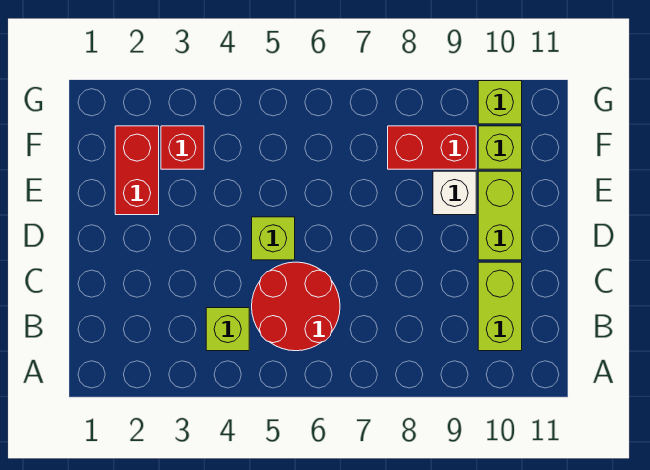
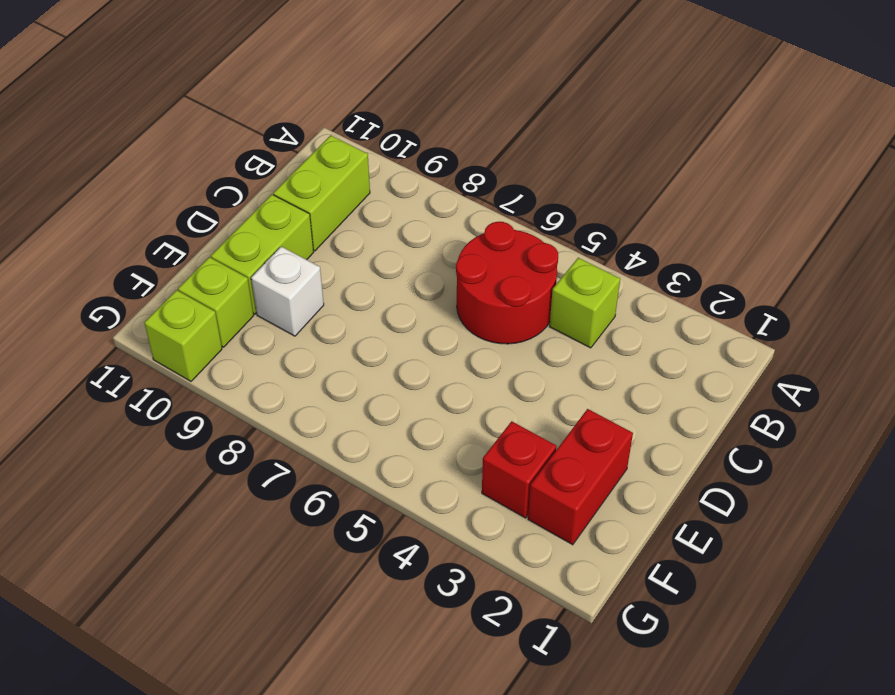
lime brick D5 level 1 -> none
red brick F8:F9 level 1 -> none

